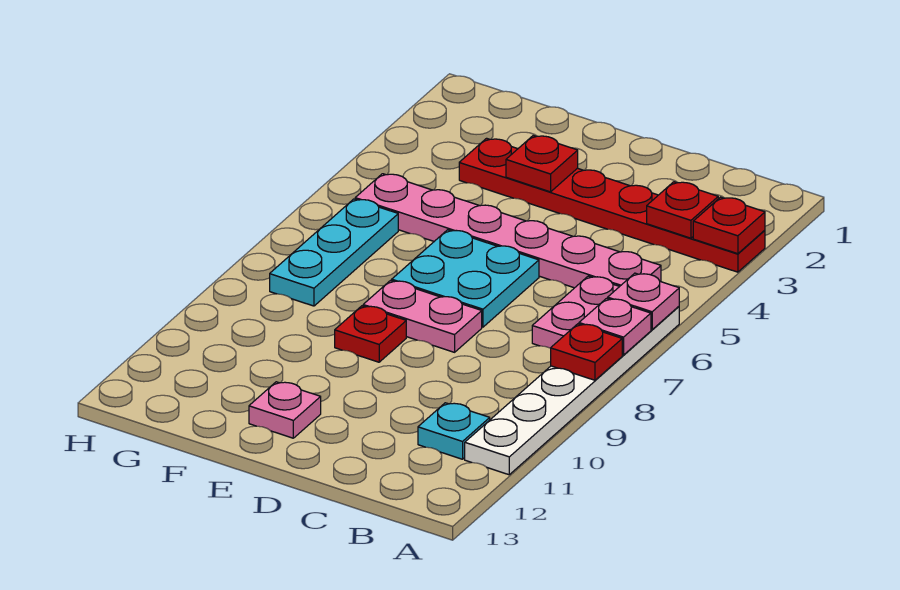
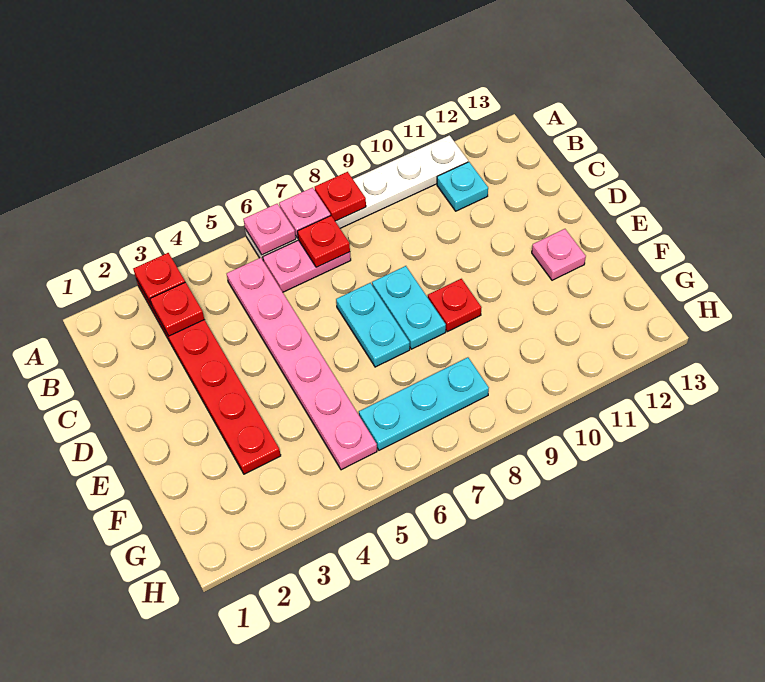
cyan plate D6:E7 level 1 -> cyan plate D7:E7 level 1
pink plate D8:E8 level 1 -> cyan plate D8:E8 level 1
red plate E3 level 2 -> red plate B7 level 2

